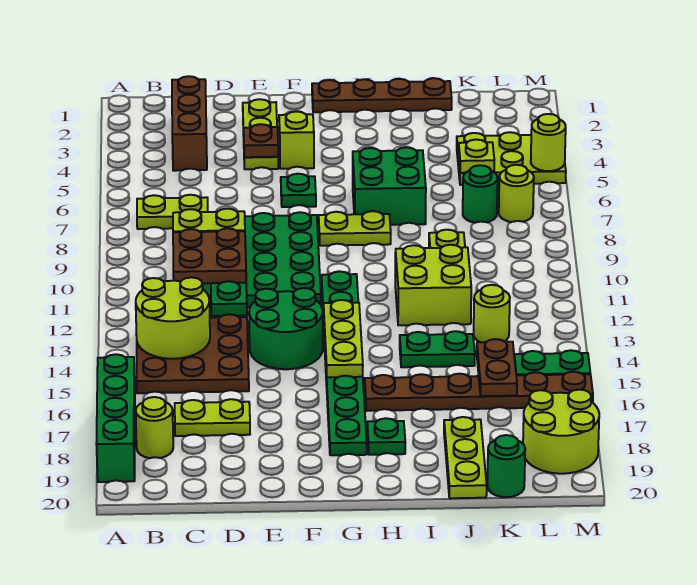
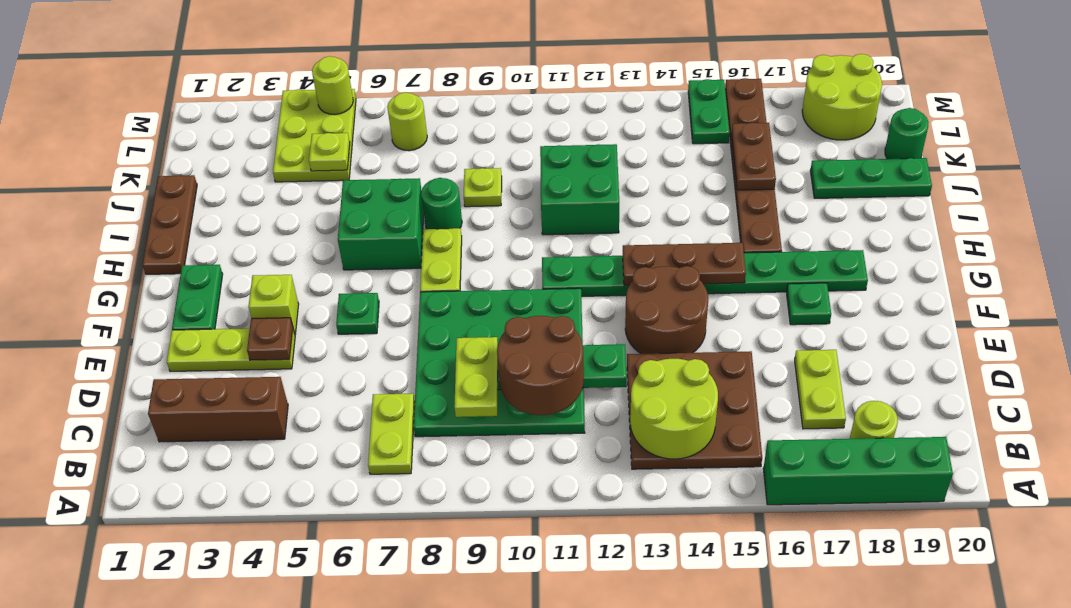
brown plate C10:D11 level 3 -> brown round brick C10:D11 level 3
green round brick E13:F14 level 1 -> brown round brick E13:F14 level 1
brown plate G1:J1 level 1 -> brown plate H1:J1 level 1
lime plate G13:G15 level 2 -> brown plate G13:G15 level 2
green plate H18 level 1 -> green plate F17 level 1
lime brick I11:J12 level 1 -> green brick I11:J12 level 1
green plate I14:J14 level 1 -> green plate F2:G2 level 1
lime plate J18:J20 level 1 -> green plate J18:J20 level 1
green round brick K7 level 1 -> green round brick I8 level 1
lime round brick K13 level 1 -> none
brown plate K15:K16 level 2 -> brown plate J16:K16 level 2

